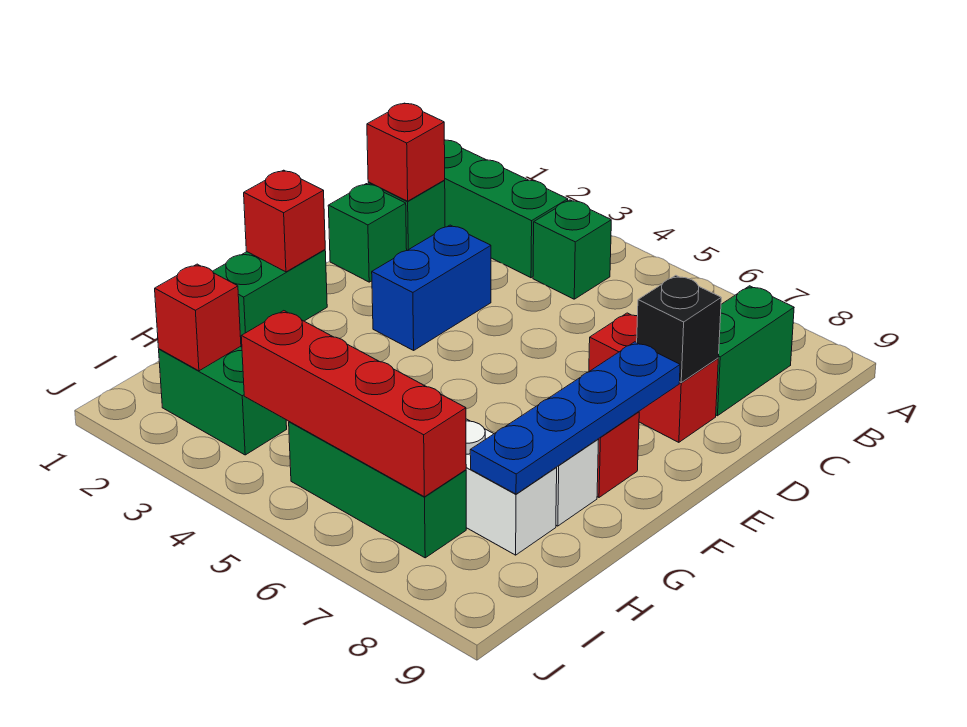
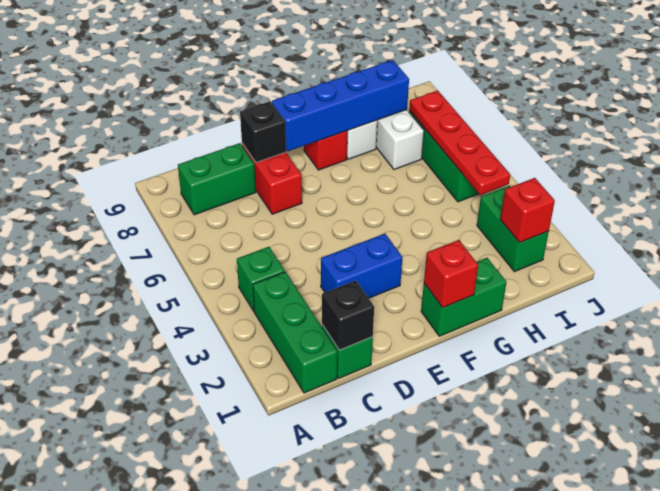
red brick C1 level 2 -> black brick C1 level 2
green brick D1 level 1 -> none
blue plate E8:H8 level 2 -> blue brick E8:H8 level 2
red brick I4:I7 level 2 -> red plate I4:I7 level 2

